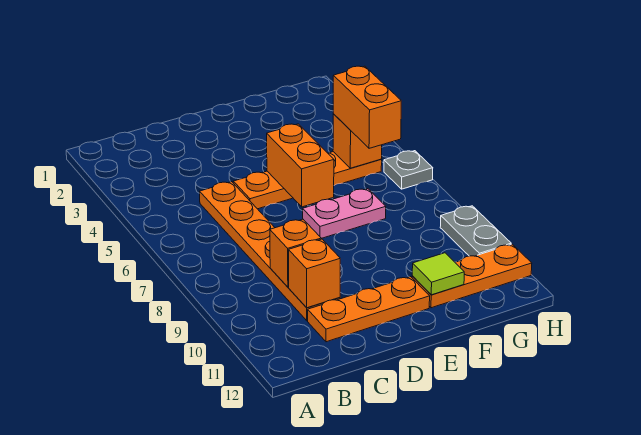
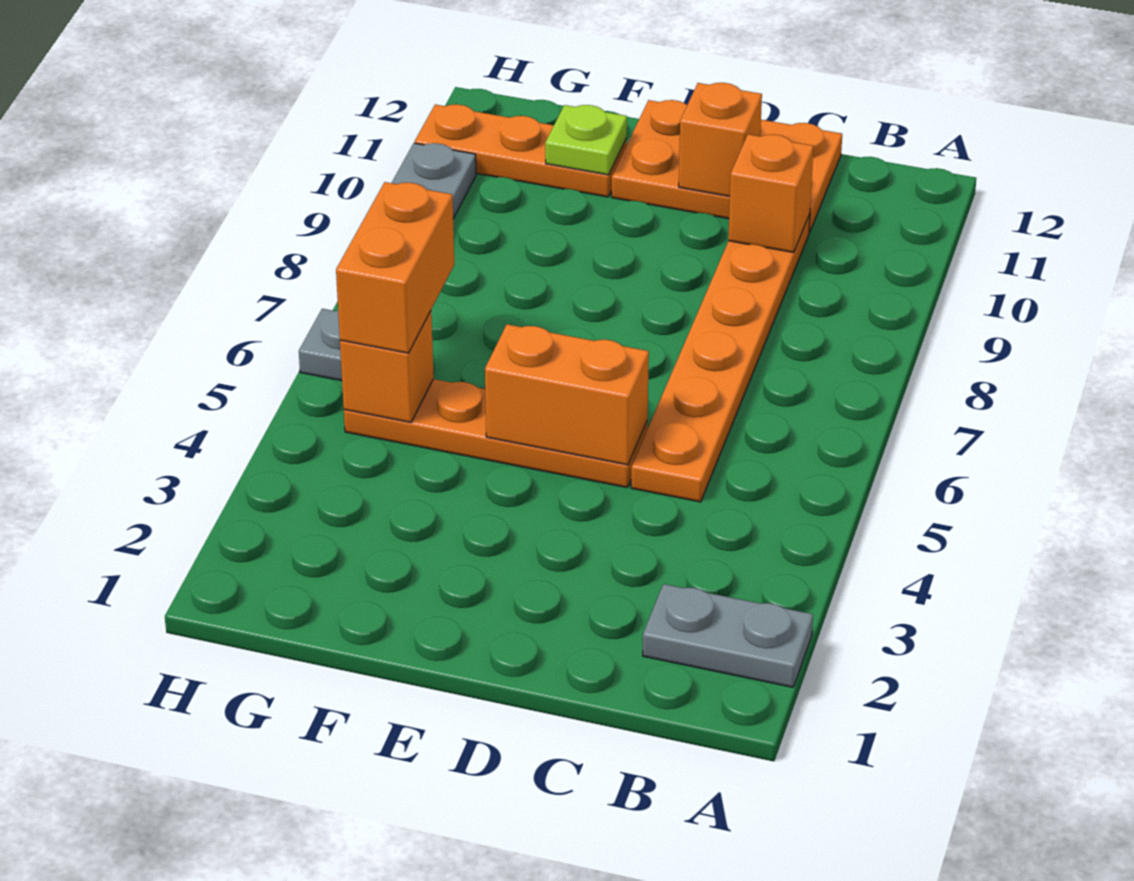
none -> grey plate A2:B2 level 1
orange brick C9 level 2 -> orange brick D11 level 2
orange plate C11:E11 level 1 -> orange plate C11:E12 level 1
orange brick E5:E6 level 2 -> orange brick D5:E5 level 2
pink plate E7:F7 level 1 -> none
lime tile F11 level 2 -> lime plate F11 level 2

